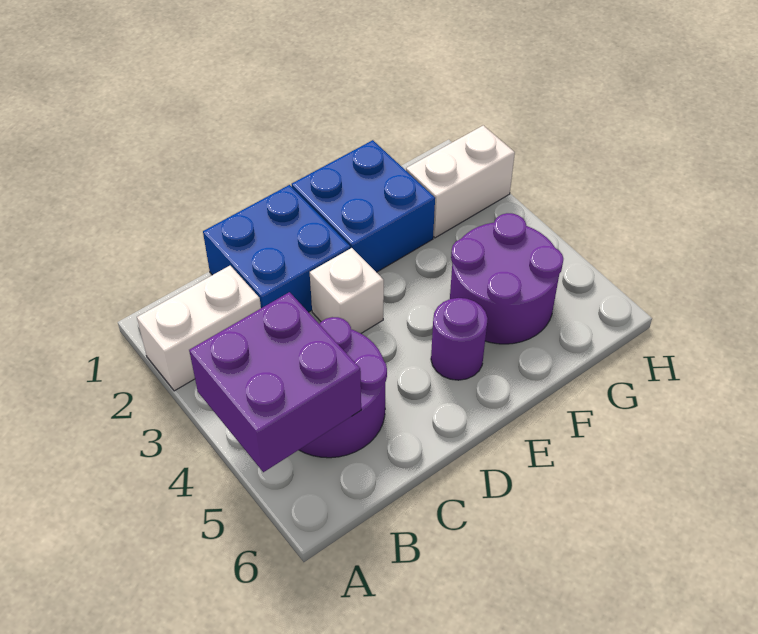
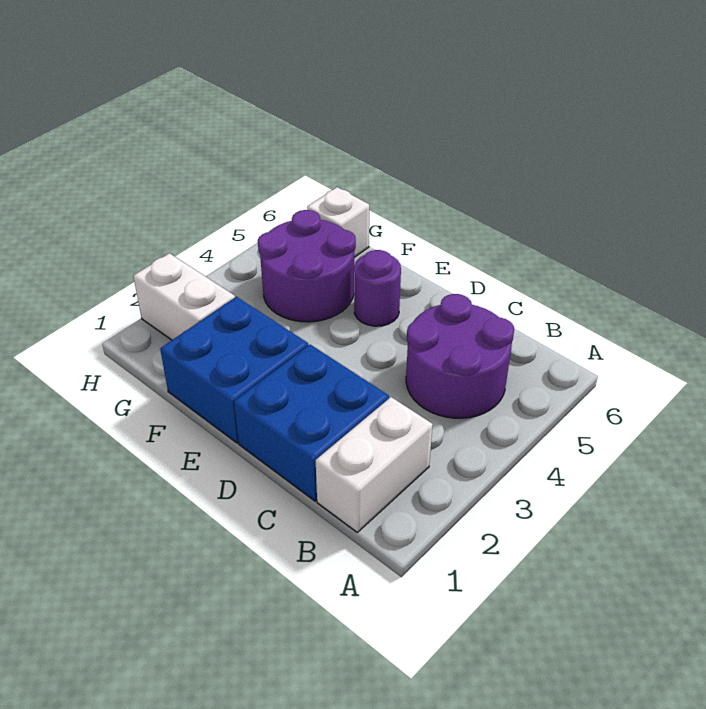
white brick A2:B2 level 1 -> white brick B1:B2 level 1
purple brick A4:B5 level 2 -> none
white brick D3 level 1 -> white brick G6 level 1

